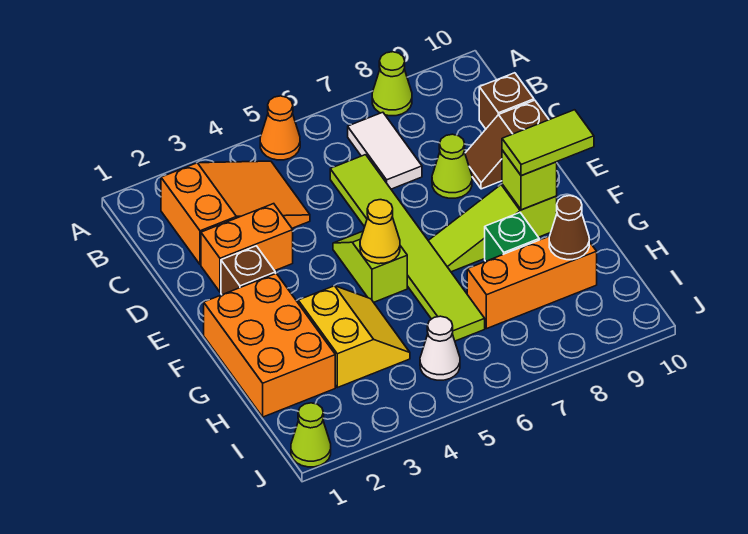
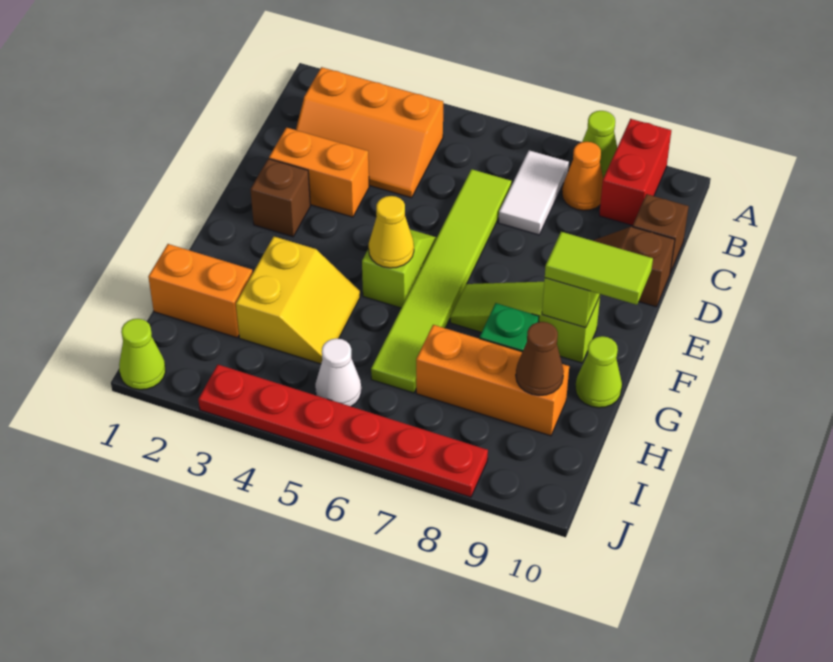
orange cone A5 level 1 -> orange cone B8 level 1
none -> red brick A9:B9 level 1
orange slope B2:C4 level 1 top 2 -> orange slope B2:C4 level 1 top B
lime cone D8 level 1 -> lime cone G10 level 1
orange brick F1:H2 level 1 -> orange brick H1:H2 level 1
none -> red plate J3:J8 level 1

